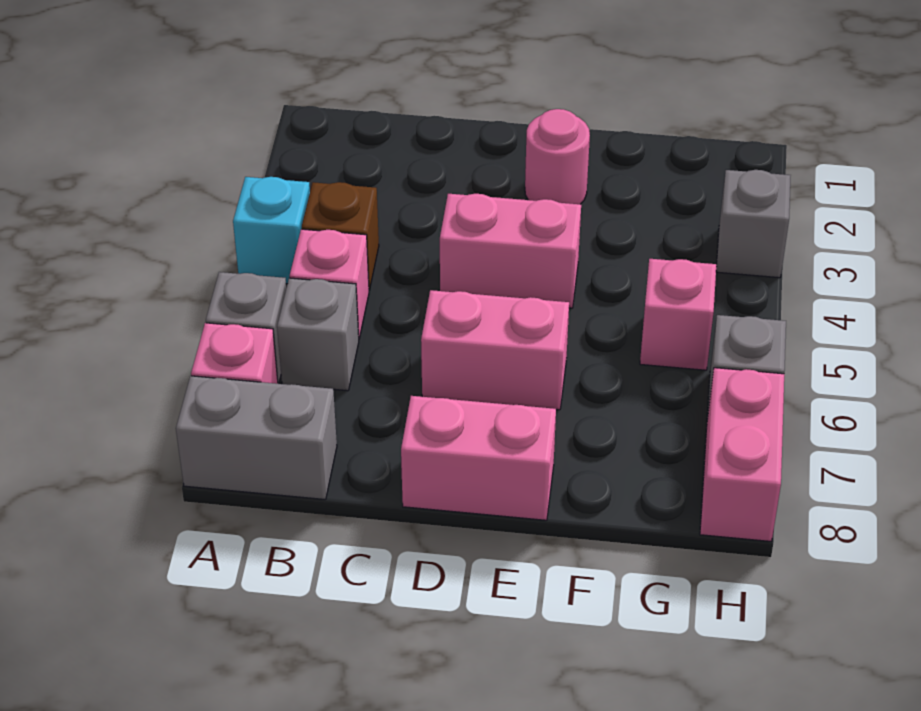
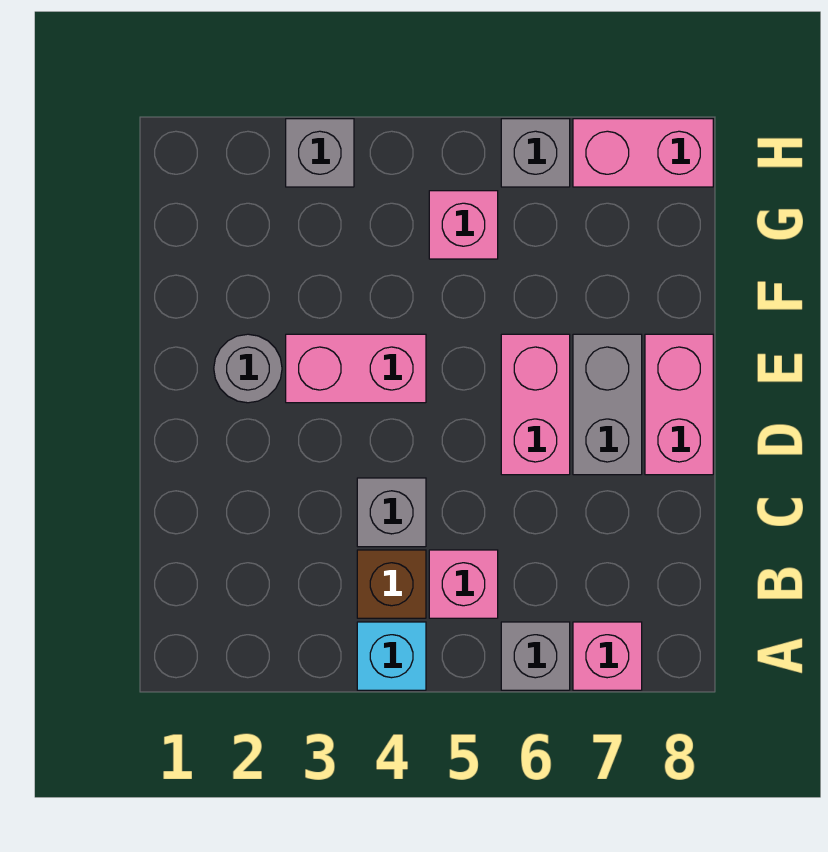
grey brick A8:B8 level 1 -> grey brick D7:E7 level 1
grey brick B6 level 1 -> grey brick C4 level 1
pink brick D4:E4 level 1 -> pink brick E3:E4 level 1
pink round brick E2 level 1 -> grey round brick E2 level 1

